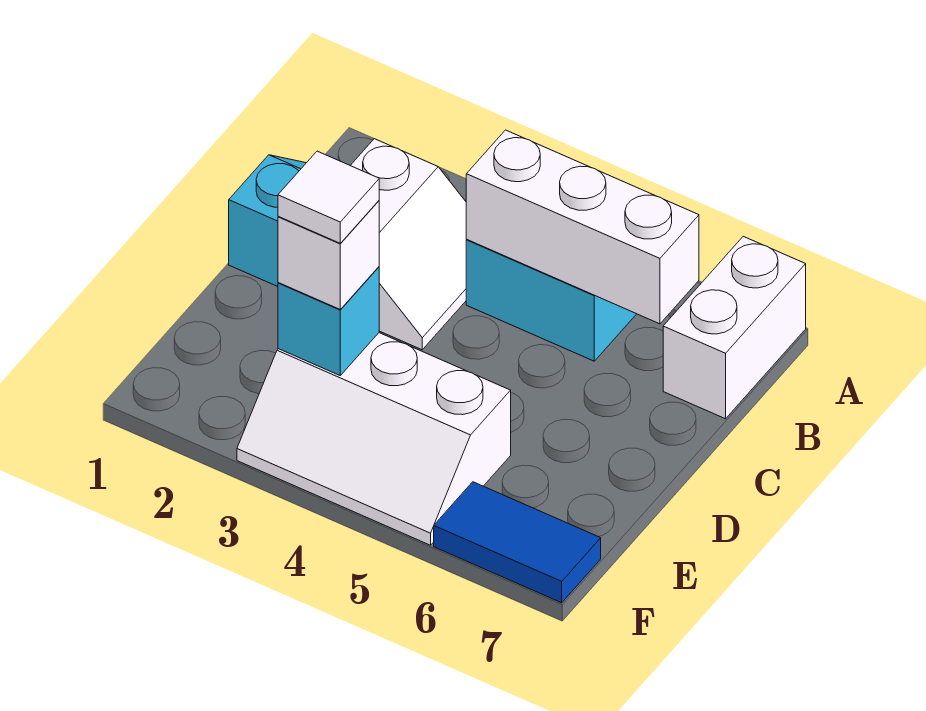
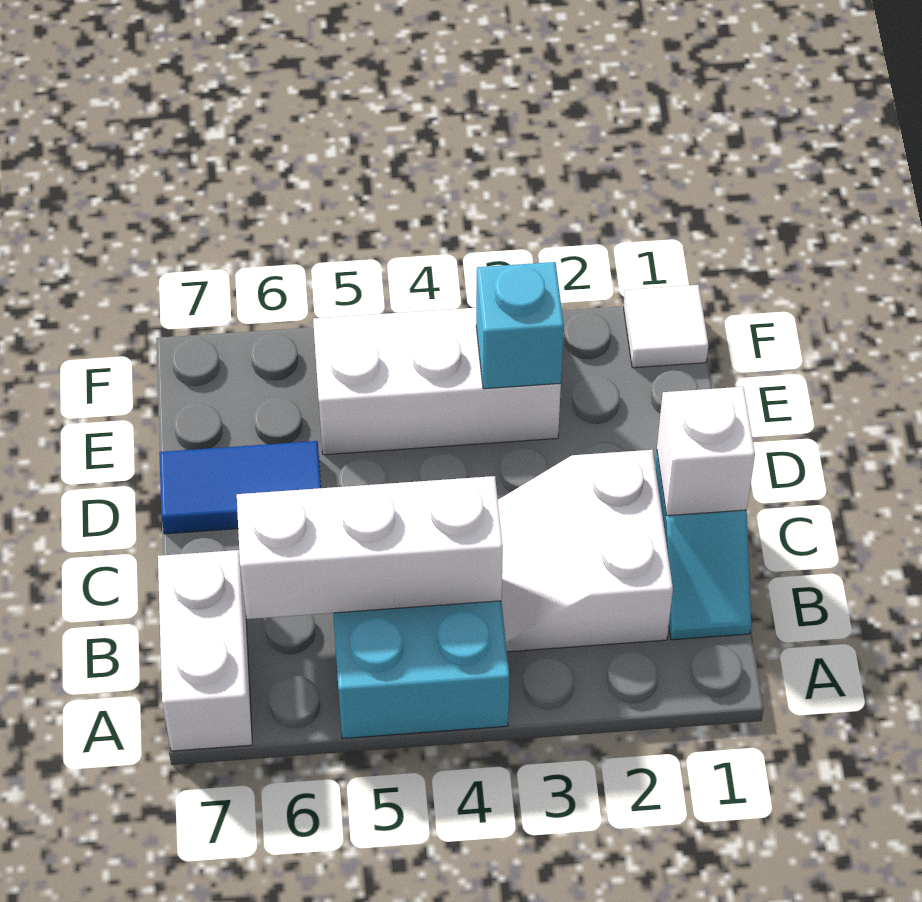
white brick E3 level 3 -> white brick C1 level 2
white tile E3 level 4 -> white tile F1 level 1
blue tile F6:F7 level 1 -> blue tile D6:D7 level 1

